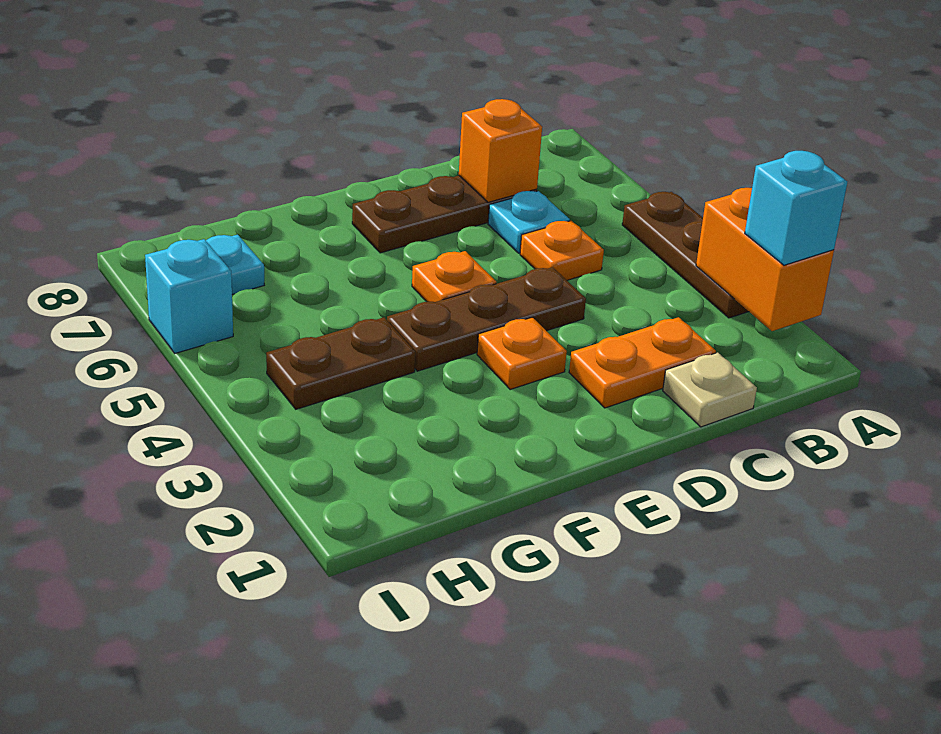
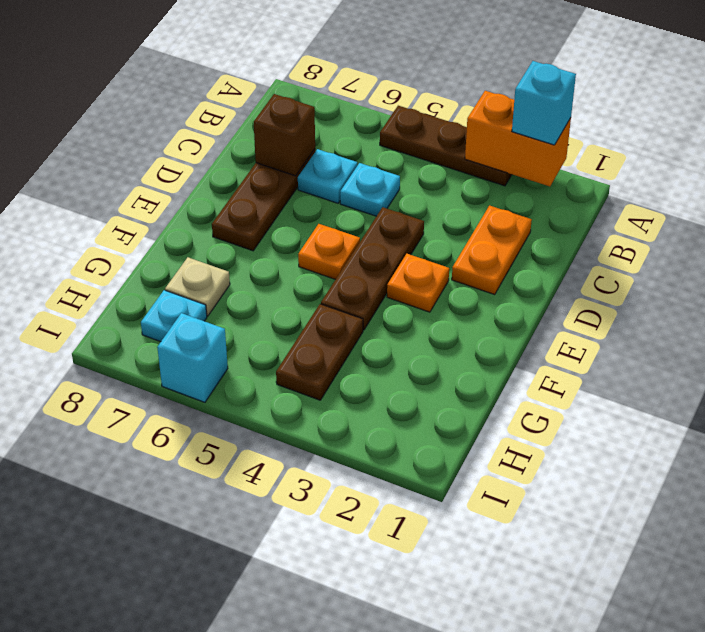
tan plate C1 level 1 -> tan plate G7 level 1
orange plate C5 level 1 -> cyan plate C5 level 1
orange brick C7 level 2 -> brown brick C7 level 2

